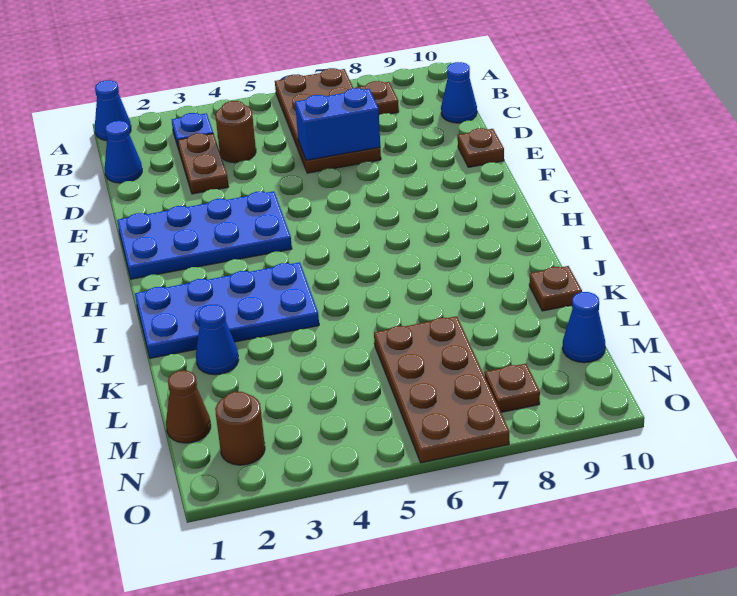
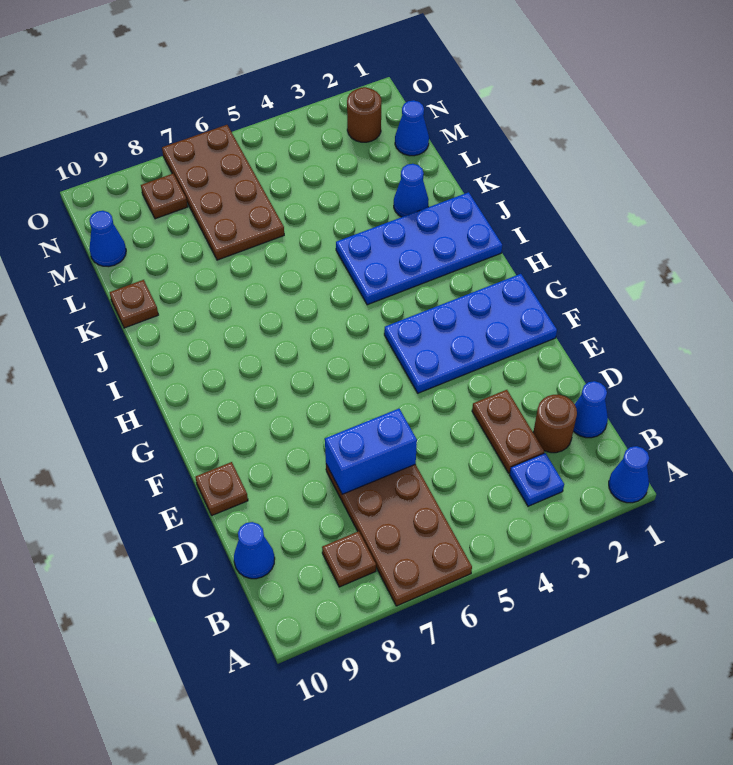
brown round brick C4 level 1 -> brown round brick C2 level 1
brown cone M1 level 1 -> blue cone M1 level 1

